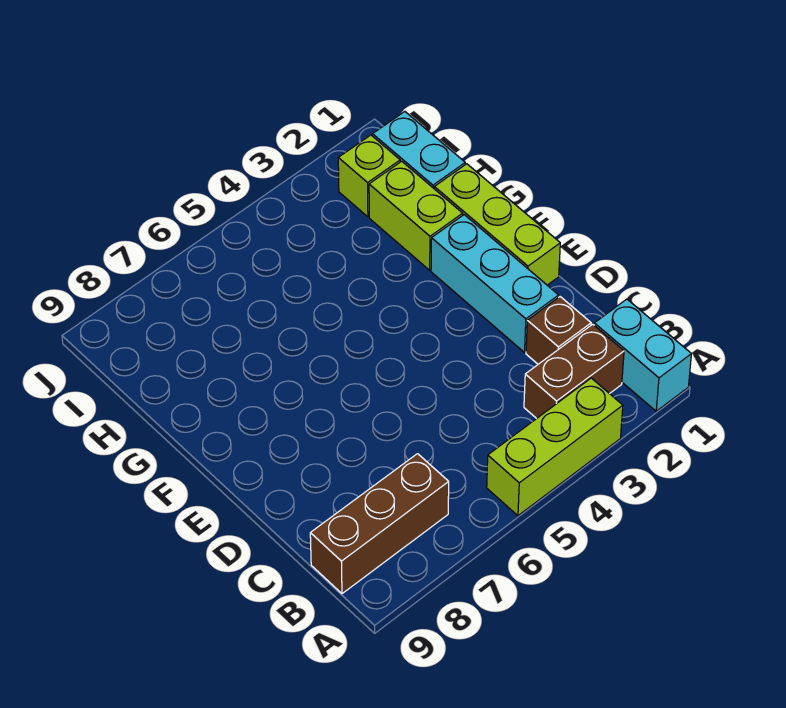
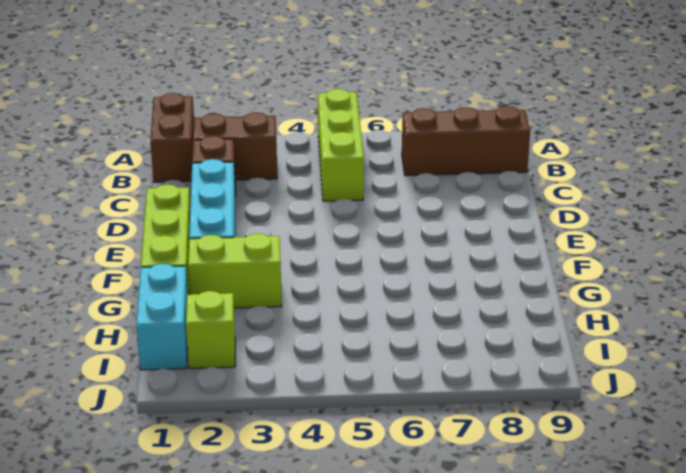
cyan brick A1:B1 level 1 -> brown brick A1:B1 level 1
lime brick A3:A5 level 1 -> lime brick A5:C5 level 1
lime brick G2:H2 level 1 -> lime brick G2:G3 level 1

